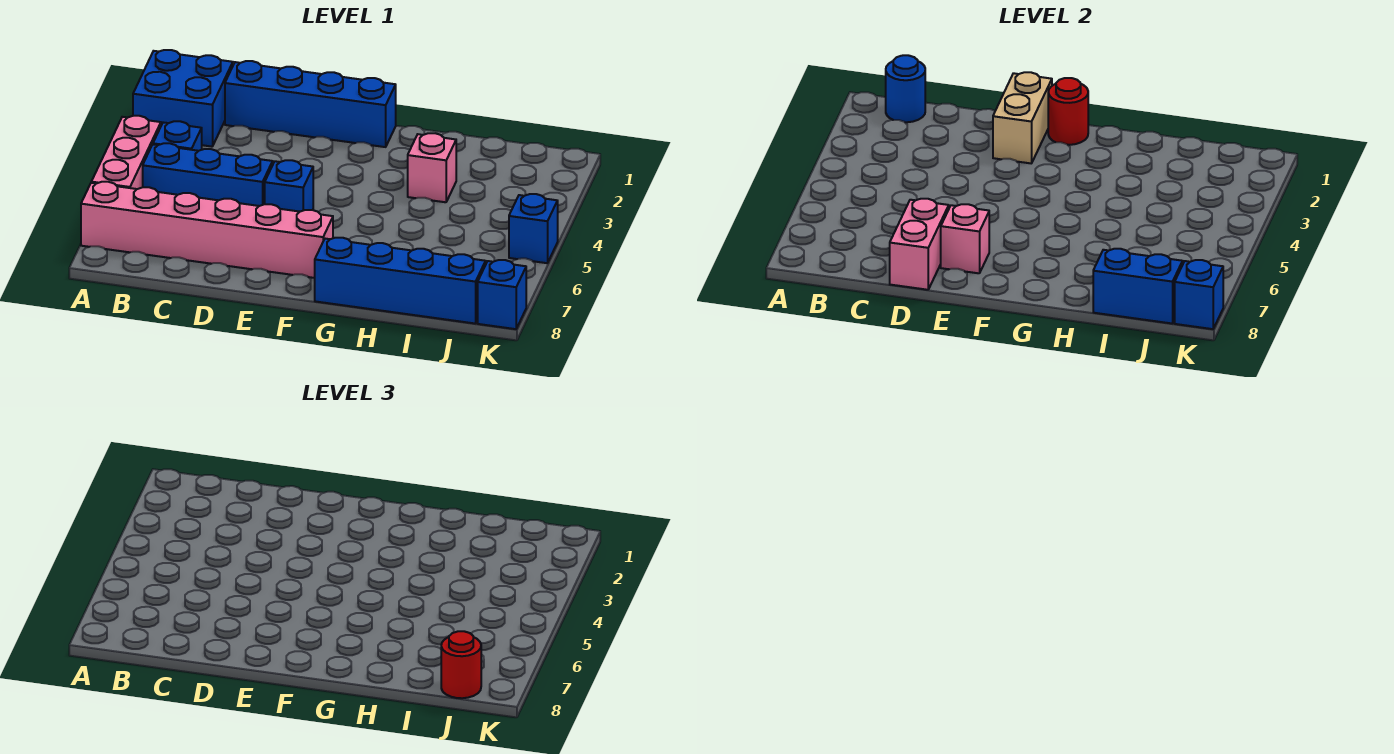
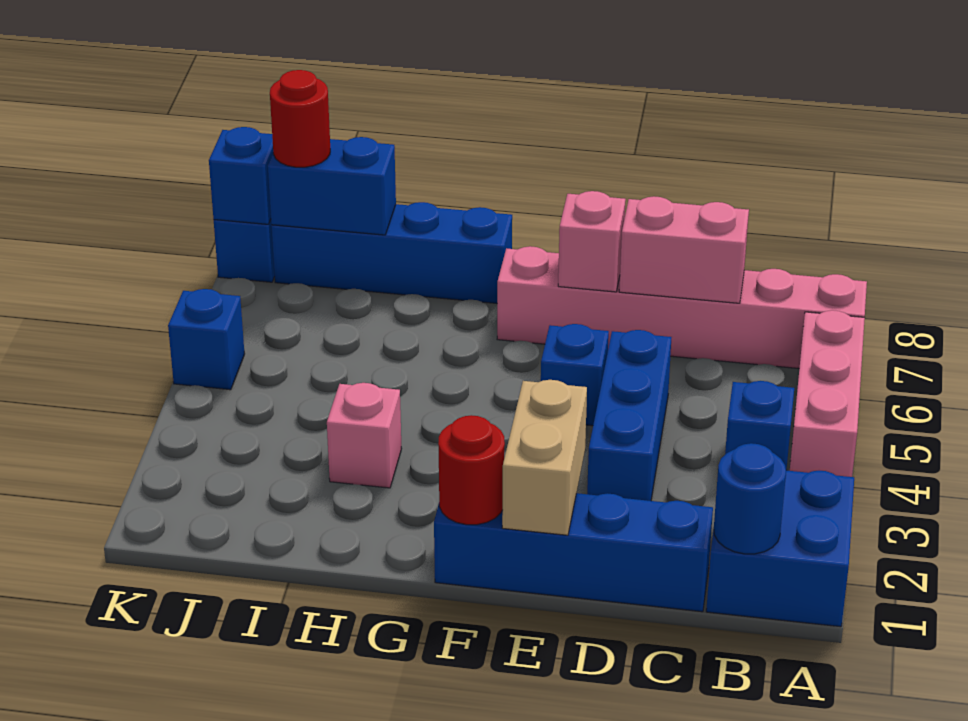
blue brick B5:D5 level 1 -> blue brick D3:D5 level 1
pink brick D7:D8 level 2 -> pink brick C7:D7 level 2

